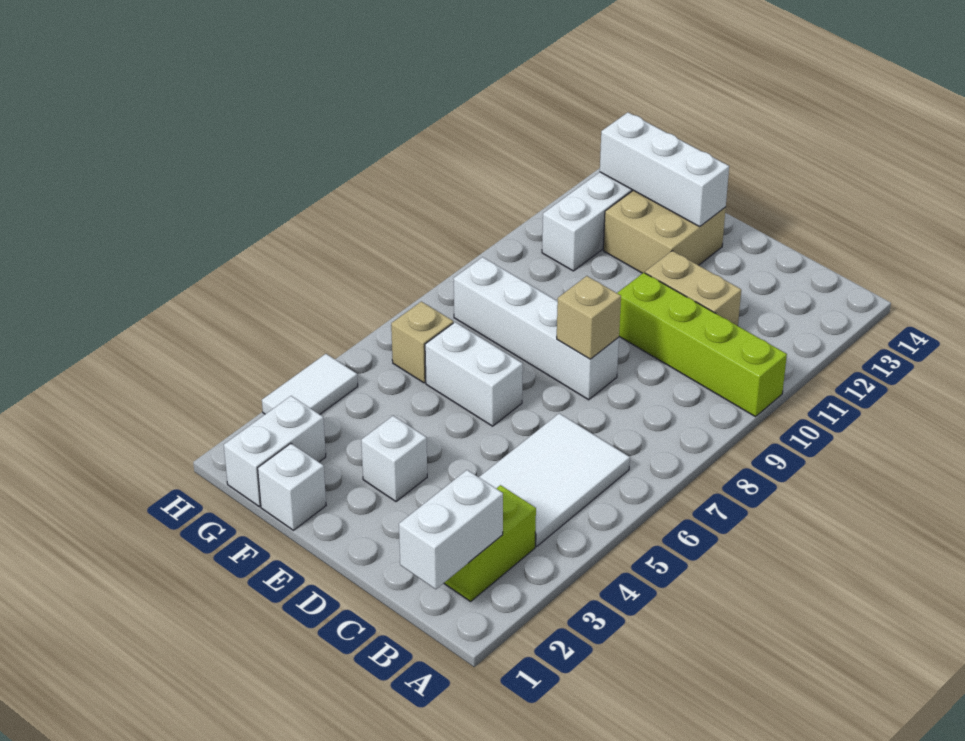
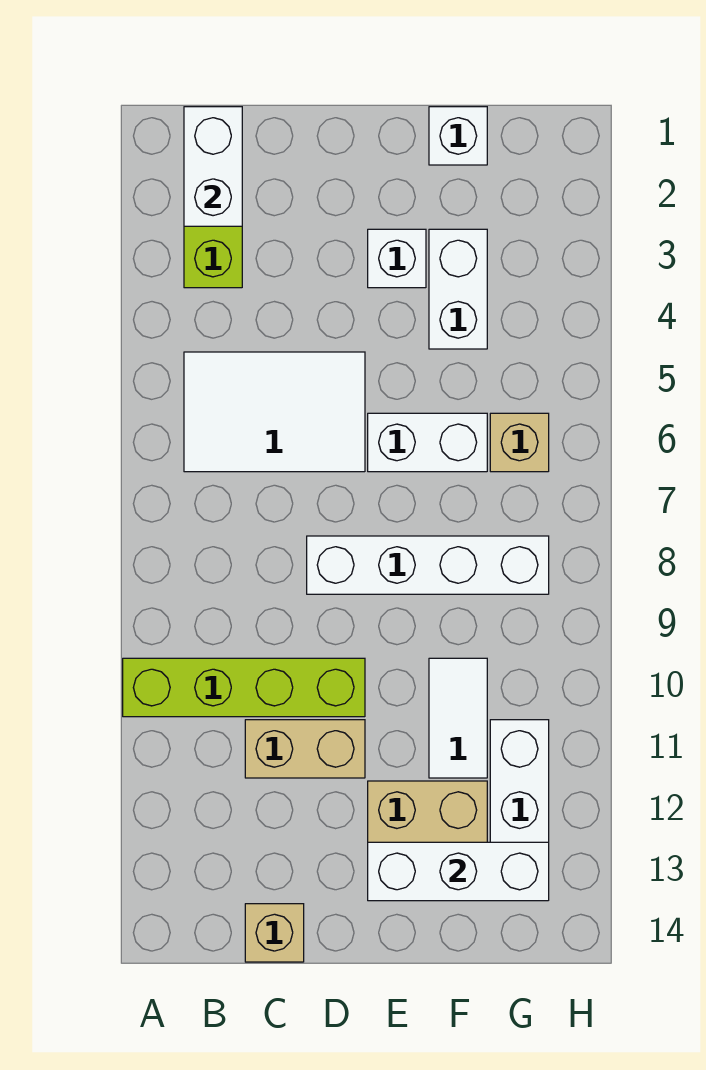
white tile B4:C6 level 1 -> white tile B5:D6 level 1
tan brick D8 level 2 -> tan brick C14 level 1
white brick G1:G2 level 1 -> white brick F3:F4 level 1
white tile H3:H4 level 1 -> white tile F10:F11 level 1

